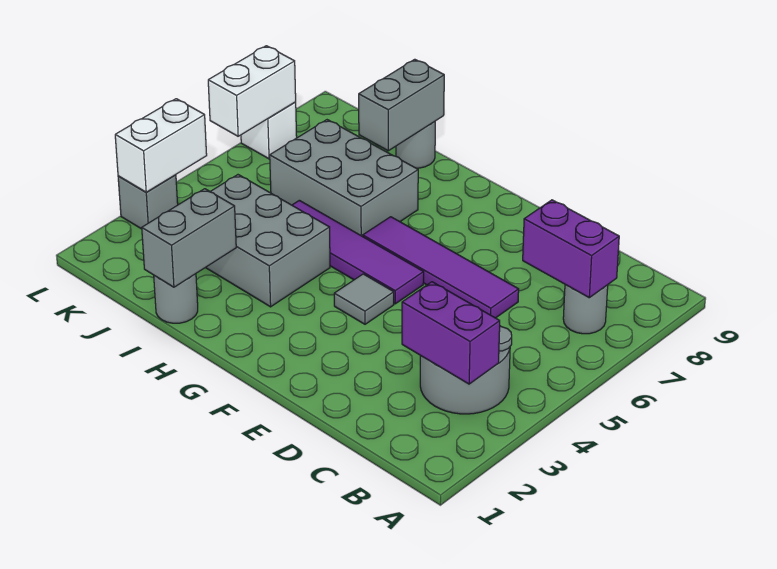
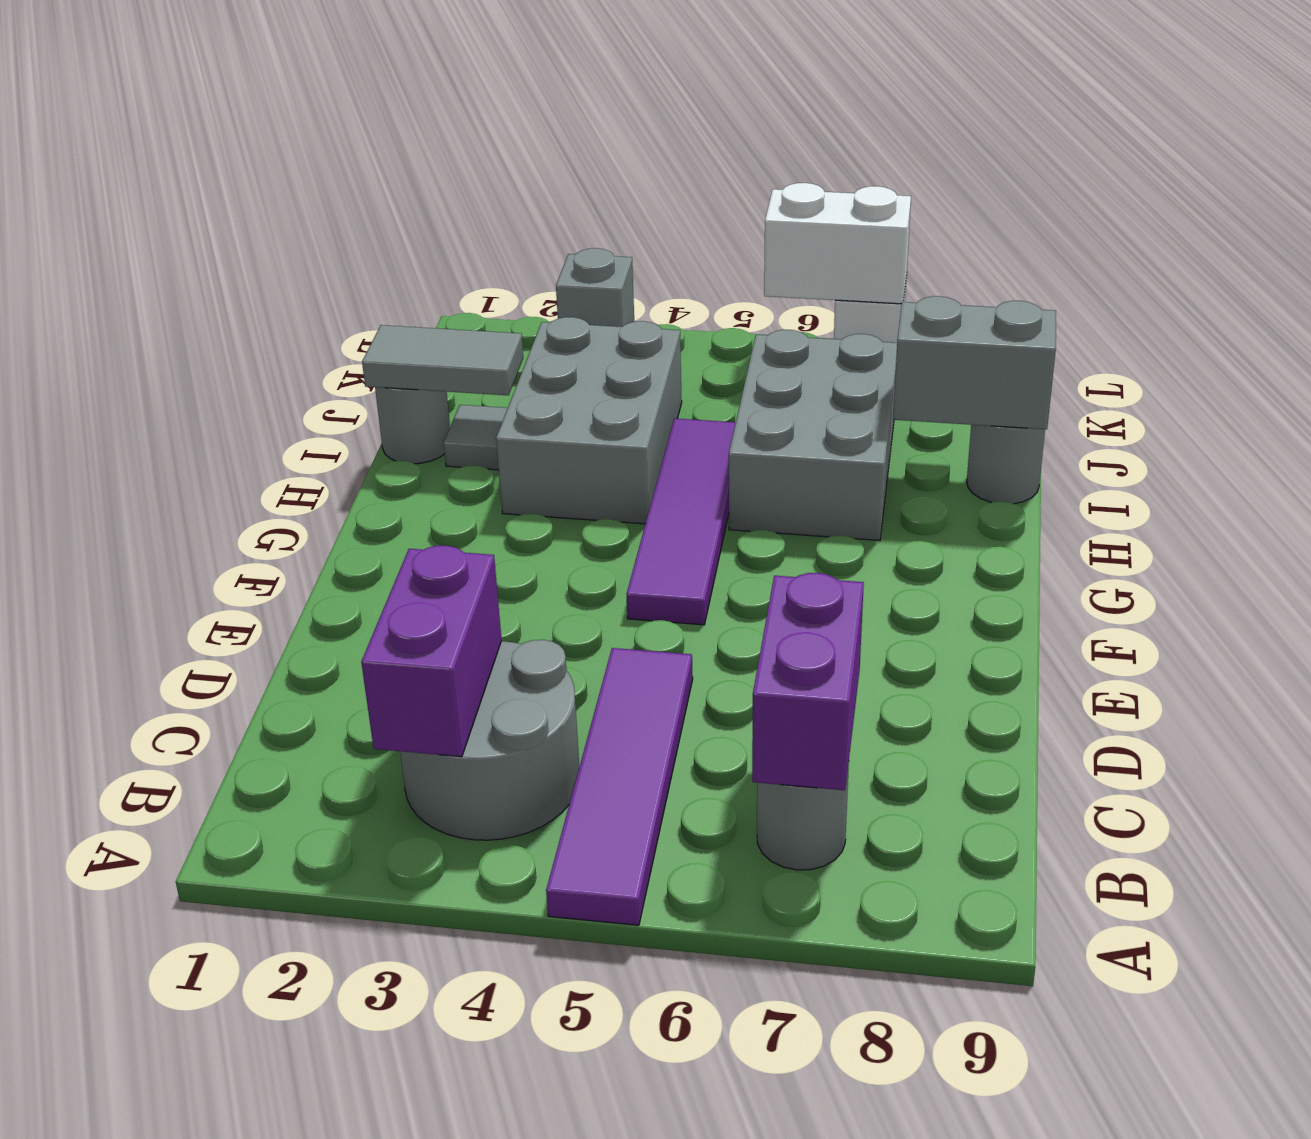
purple tile D6:G6 level 1 -> purple tile A5:D5 level 1
grey tile F4 level 1 -> grey tile I2 level 1
grey brick I1:I2 level 2 -> grey tile I1:I2 level 2
white brick L3:L4 level 2 -> none

